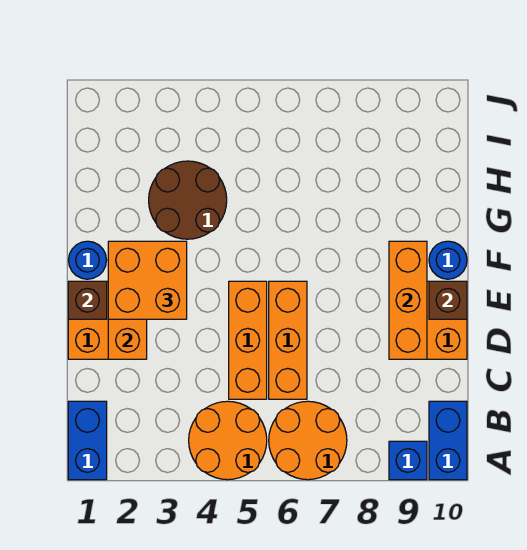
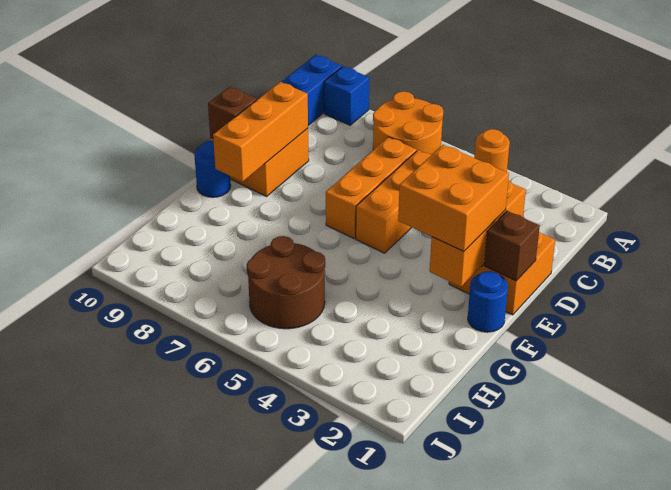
blue brick A1:B1 level 1 -> none
orange round brick A4:B5 level 1 -> orange round brick A4 level 1
brown round brick G3:H4 level 1 -> brown round brick H5:I6 level 1

